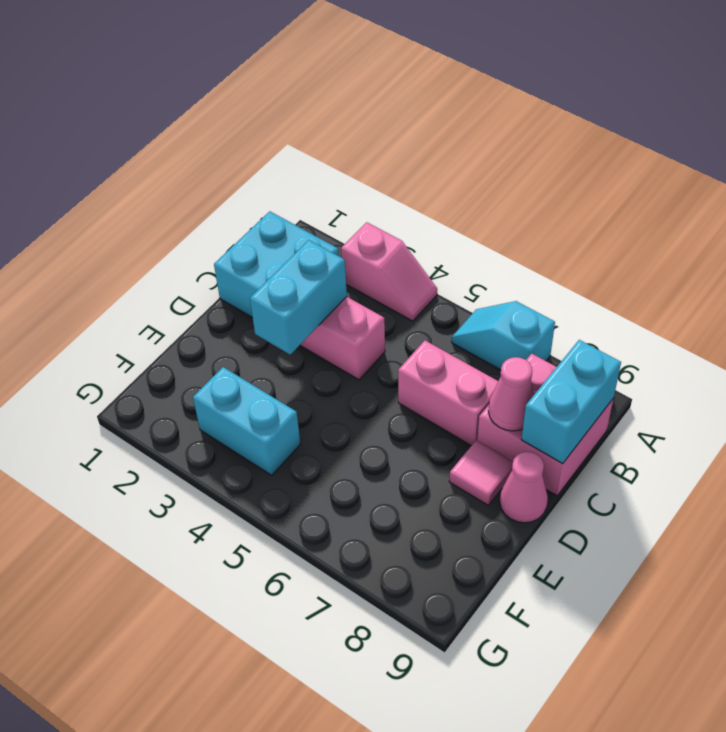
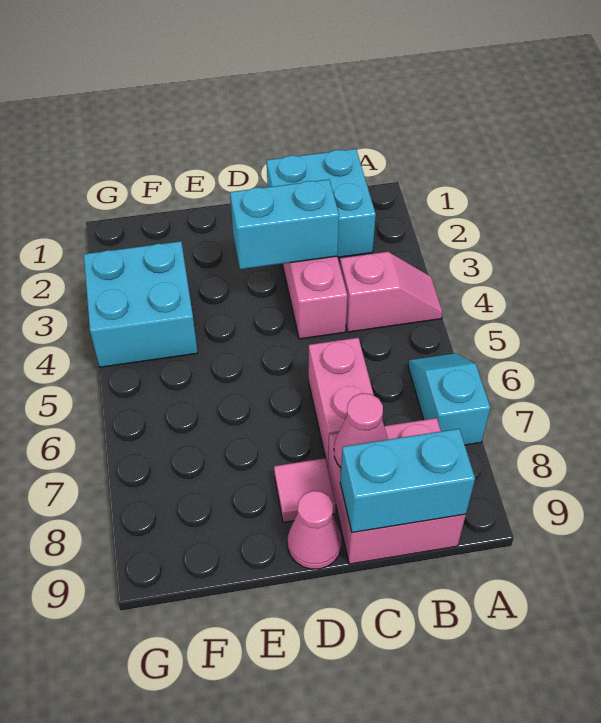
pink slope A3:A4 level 1 top 3 -> pink slope A4:B4 level 1 top B
cyan brick F3:F4 level 1 -> cyan brick F3:G4 level 1

